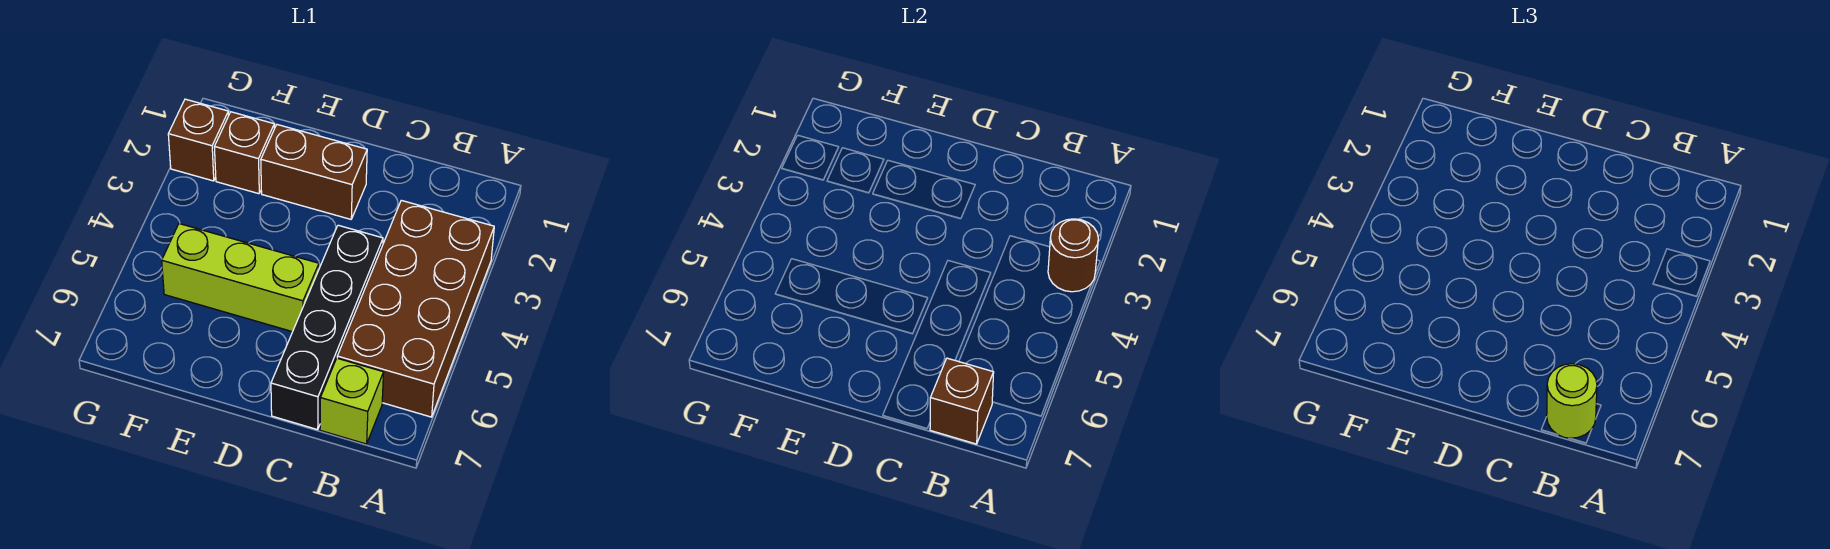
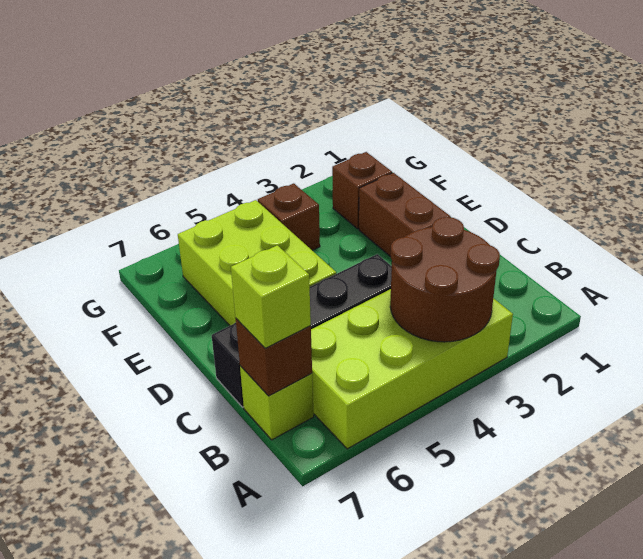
brown brick A3:B6 level 1 -> lime brick A3:B6 level 1
brown round brick A3 level 2 -> brown round brick A3:B4 level 2
lime round brick B7 level 3 -> lime brick B7 level 3
lime brick D5:F5 level 1 -> lime brick D5:F6 level 1
brown brick G2 level 1 -> brown brick F4 level 1

